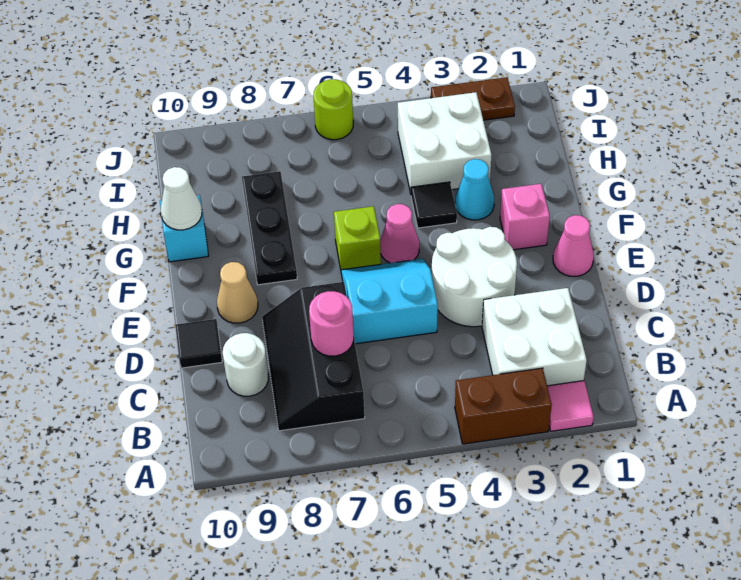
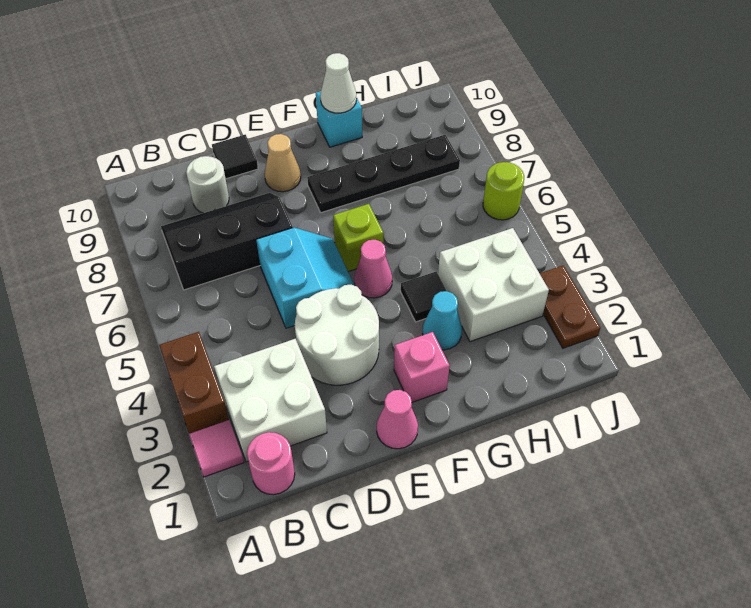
pink round brick C7 level 2 -> pink round brick B1 level 1
black plate F8:H8 level 1 -> black plate F8:I8 level 1

